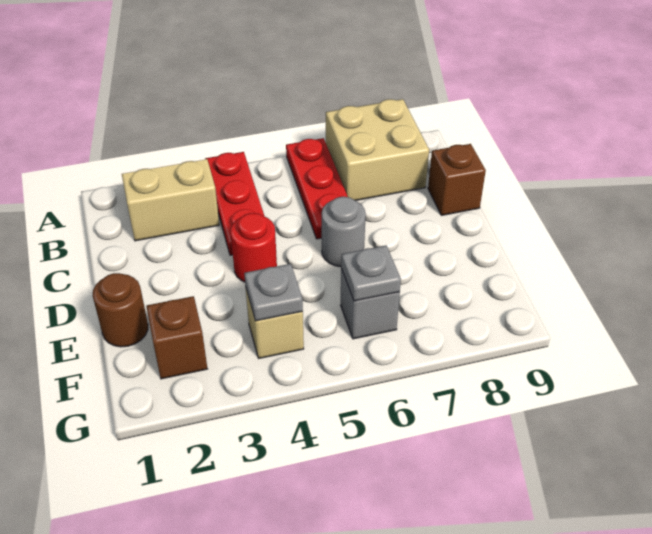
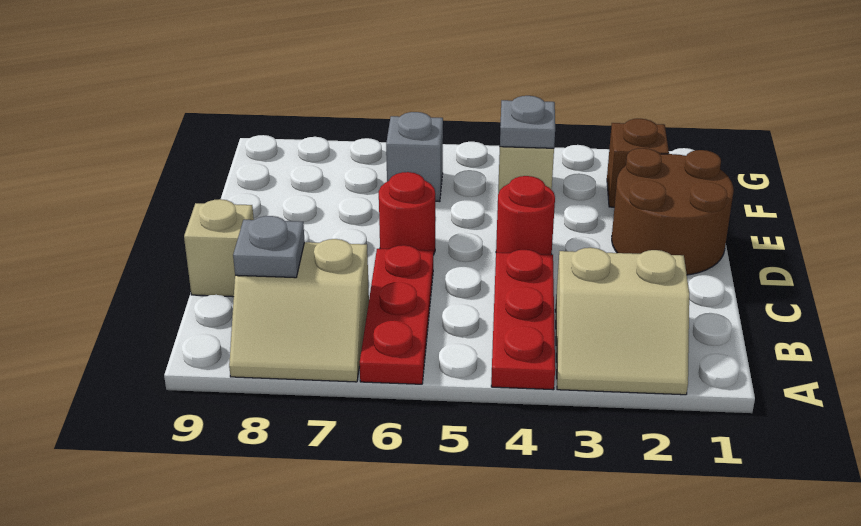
tan brick A7:B8 level 1 -> tan slope A7:B8 level 1 top B
brown brick C9 level 1 -> tan brick C9 level 1
grey round brick D6 level 1 -> red round brick D6 level 1
brown round brick E1 level 1 -> brown round brick D1:E2 level 1
grey plate F6 level 2 -> grey plate B8 level 2

